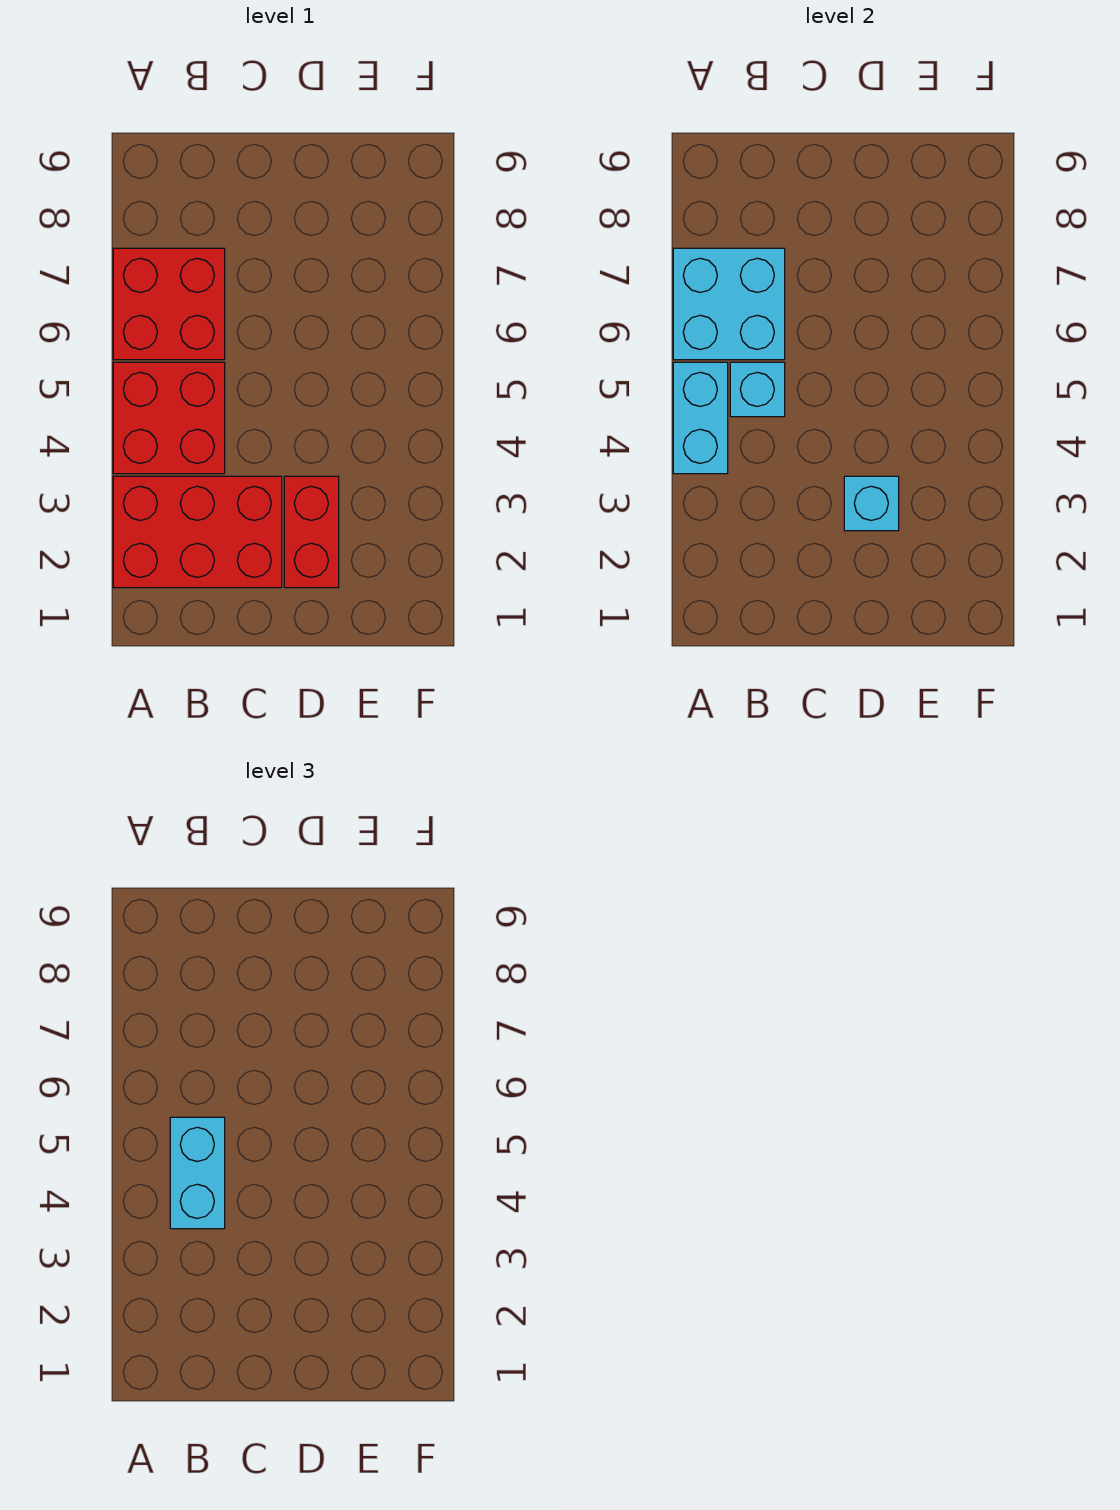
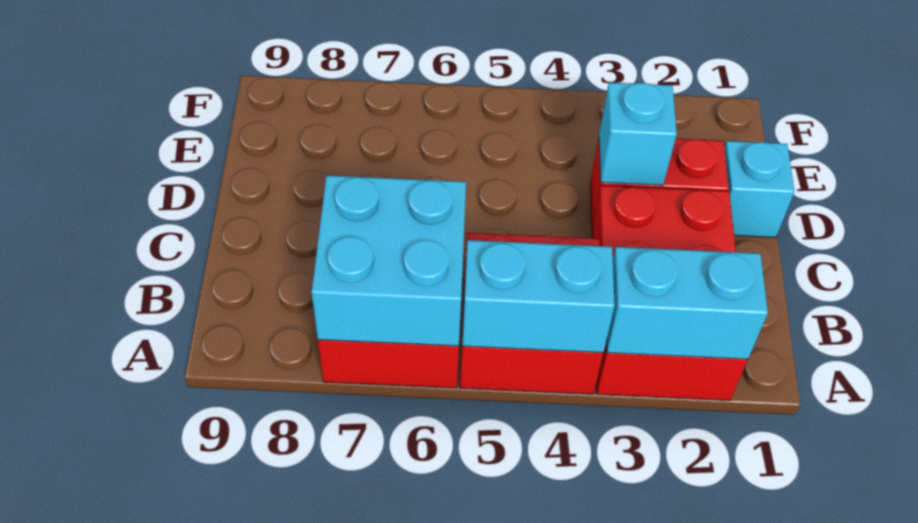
cyan brick B4:B5 level 3 -> cyan brick A2:A3 level 2
cyan brick B5 level 2 -> cyan brick D1 level 1

